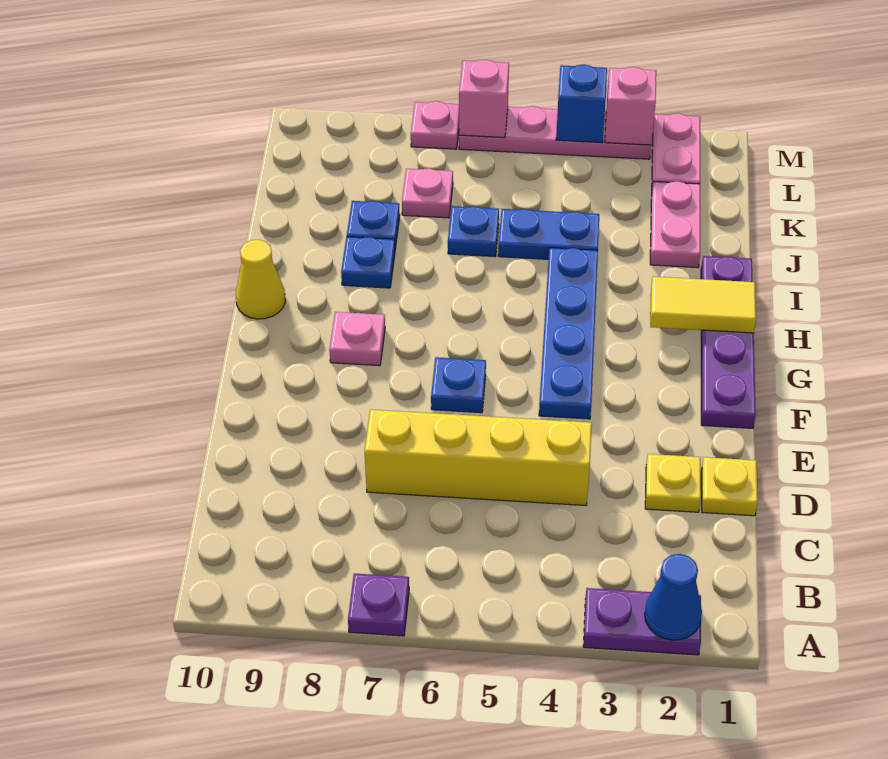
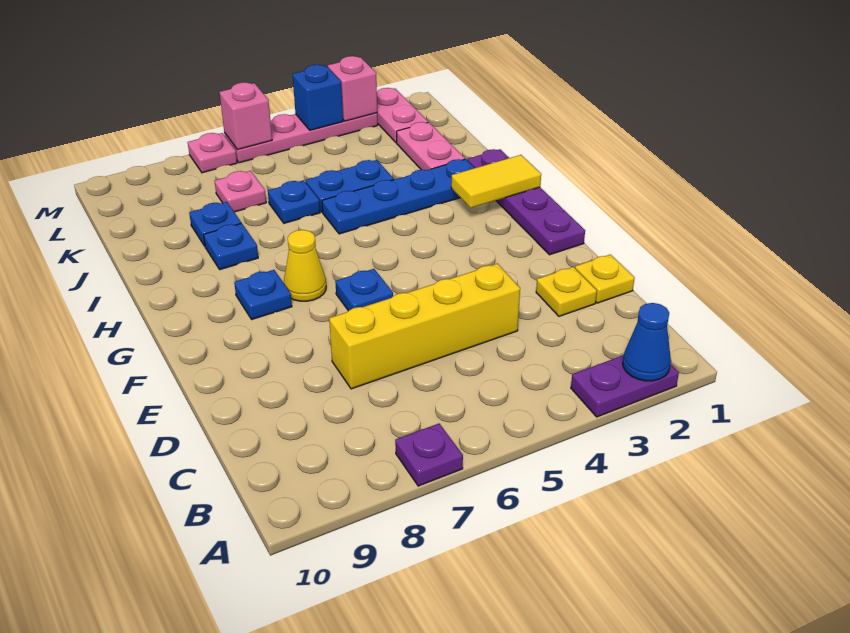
blue plate F4:I4 level 1 -> blue plate I2:I5 level 1
pink plate G8 level 1 -> blue plate G8 level 1
yellow cone H10 level 1 -> yellow cone G7 level 1

